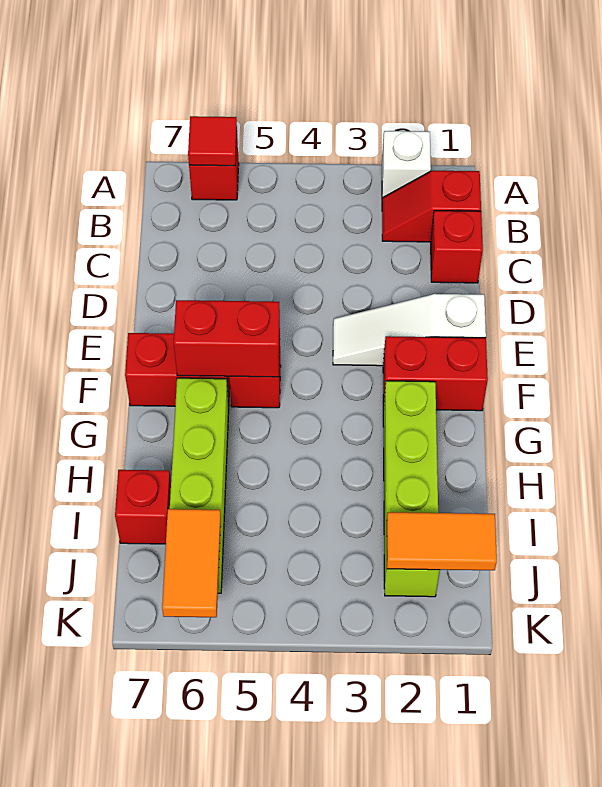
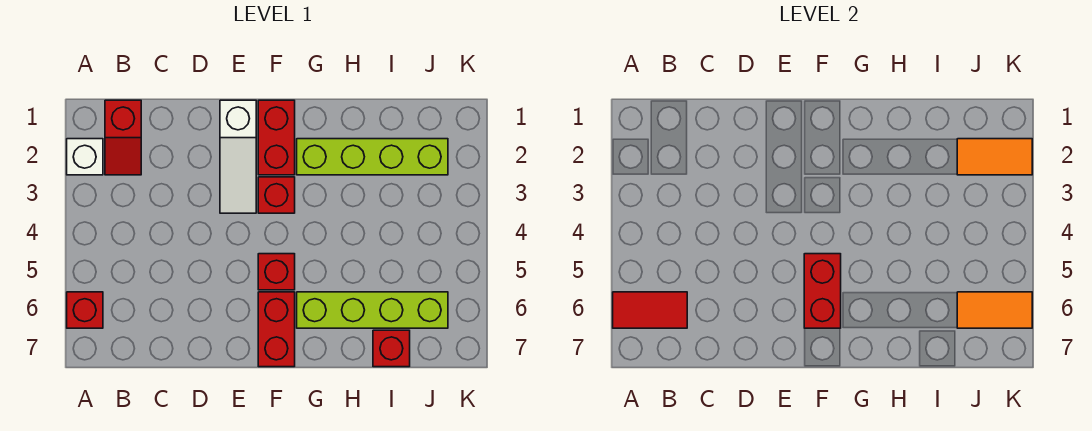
red tile A6 level 2 -> red tile A6:B6 level 2
red brick C1 level 1 -> red brick F3 level 1
orange tile J1:J2 level 2 -> orange tile J2:K2 level 2

